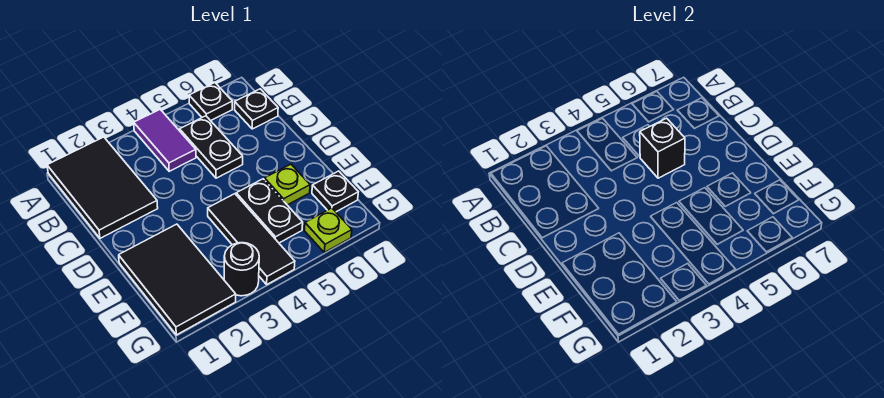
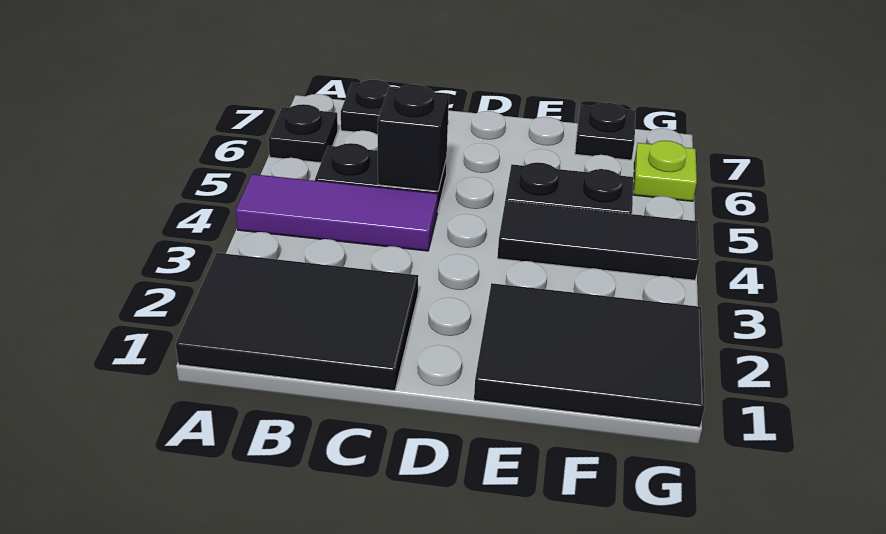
purple tile A4:B4 level 1 -> purple tile A4:C4 level 1
lime plate E6 level 1 -> none
black round brick G3 level 1 -> none

